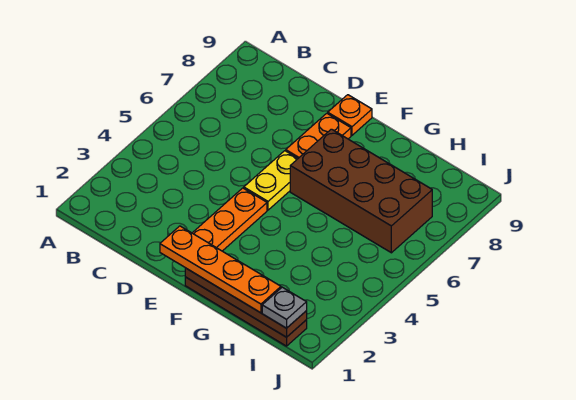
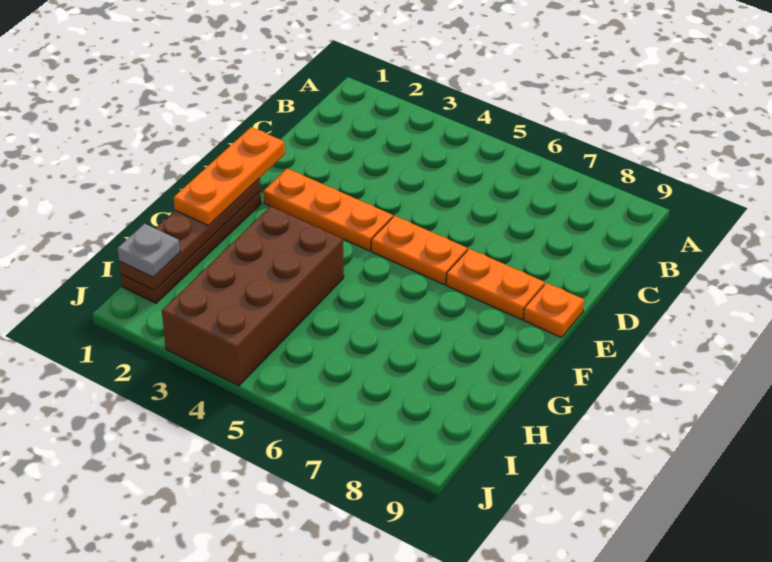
orange plate E1:H1 level 3 -> orange plate E1:G1 level 3
yellow plate E5:E6 level 1 -> orange plate E5:E6 level 1
brown brick F6:I7 level 1 -> brown brick G3:J4 level 1

